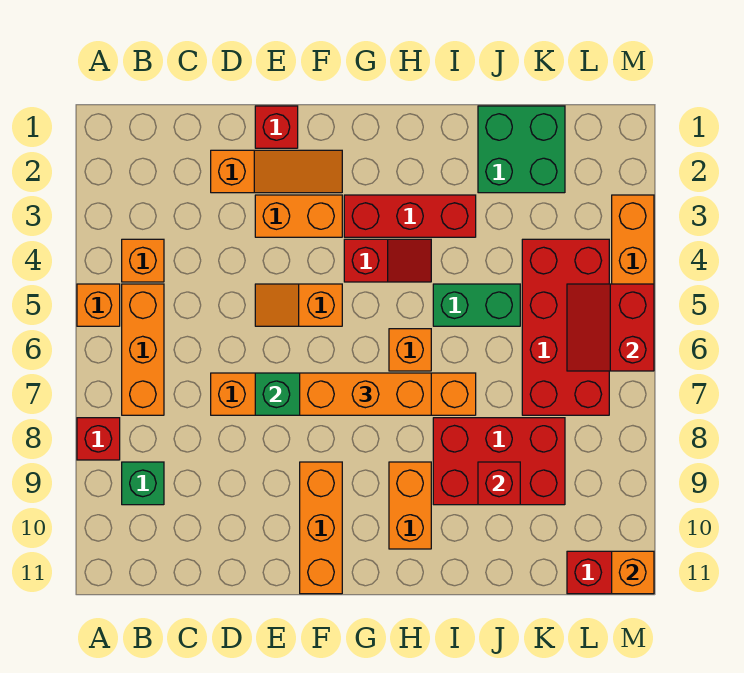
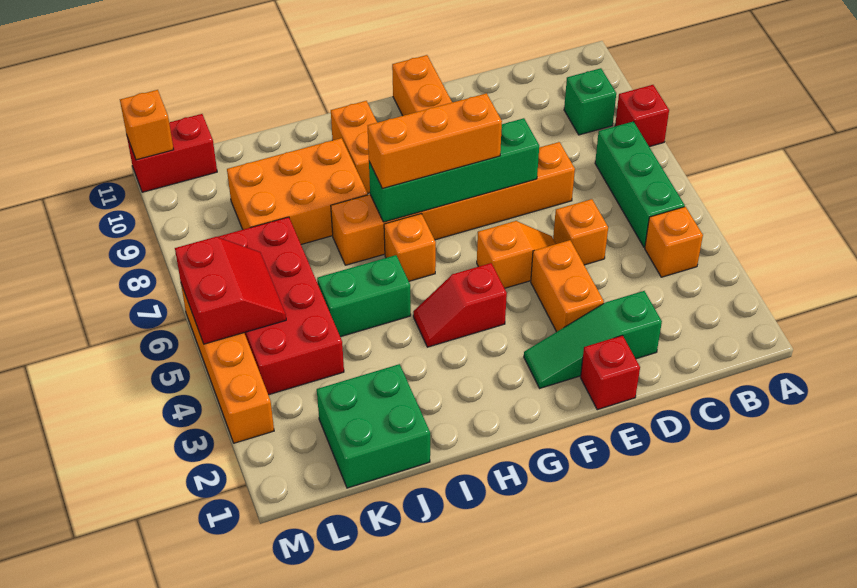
orange brick A5 level 1 -> orange brick D5 level 1
orange brick B5:B7 level 1 -> green brick B5:B7 level 1
orange slope D2:F2 level 1 top D -> green slope D2:F2 level 1 top D
orange brick E3:F3 level 1 -> orange brick E3:E4 level 1
red brick G3:I3 level 1 -> none
red brick I8:K9 level 1 -> orange brick I8:K9 level 1
red brick J9 level 2 -> none

